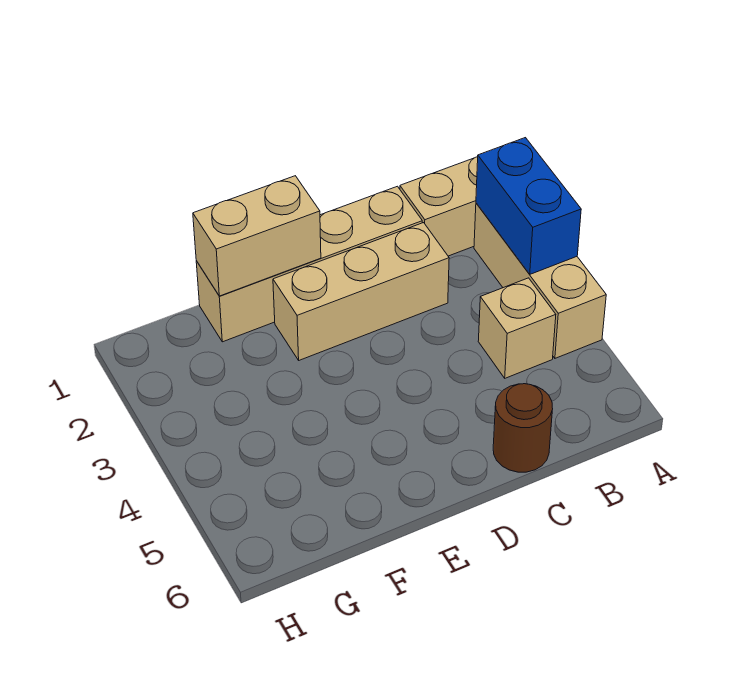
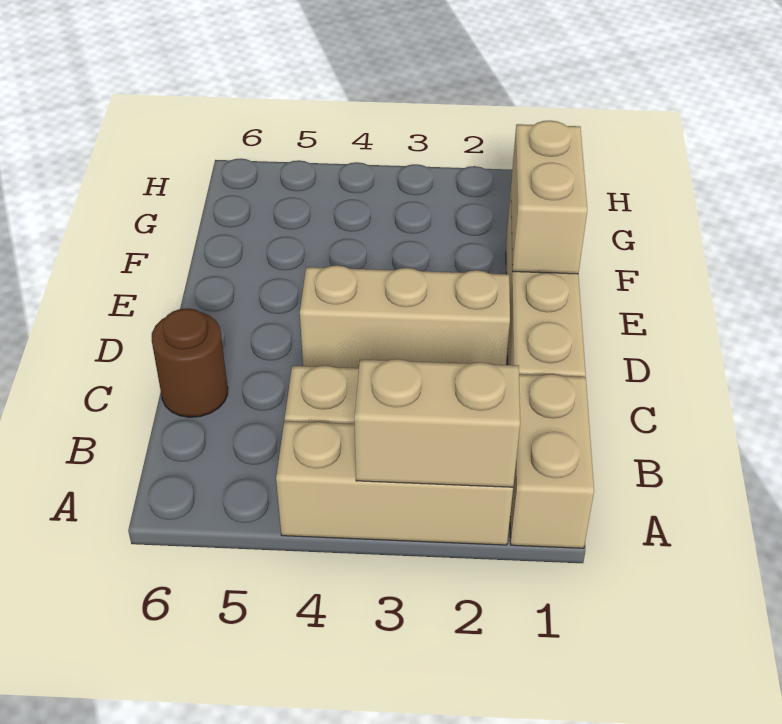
blue brick A2:A3 level 2 -> tan brick A2:A3 level 2
tan brick C2:E2 level 1 -> tan brick D2:D4 level 1

